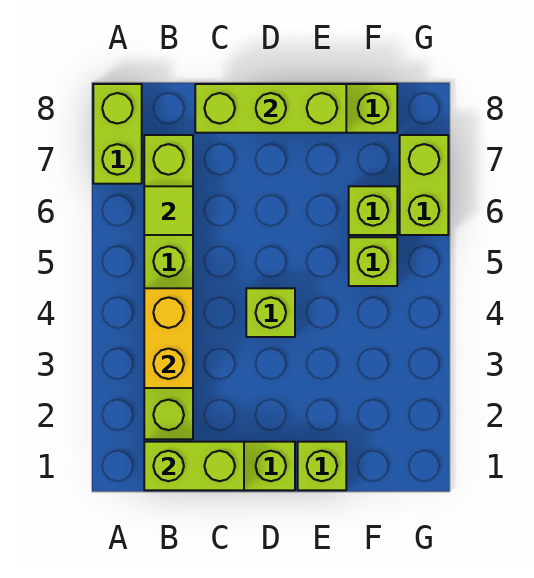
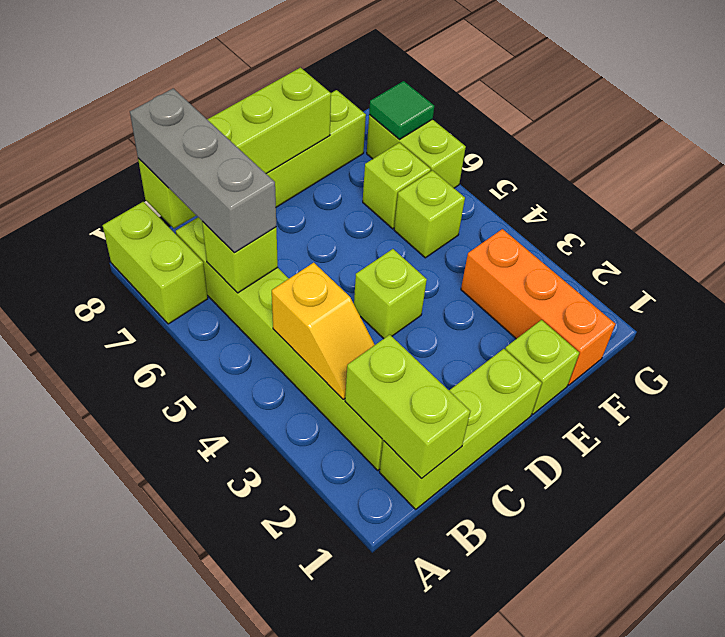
lime brick B1:C1 level 2 -> lime brick B1:B2 level 2
yellow brick B3:B4 level 2 -> yellow slope B3:B4 level 2 top 4
lime tile B6 level 2 -> lime brick B6 level 2
none -> grey brick B6:B8 level 3
lime brick C8:E8 level 2 -> lime brick B8:E8 level 2
none -> orange brick F1:F3 level 1
none -> green tile G7 level 2

